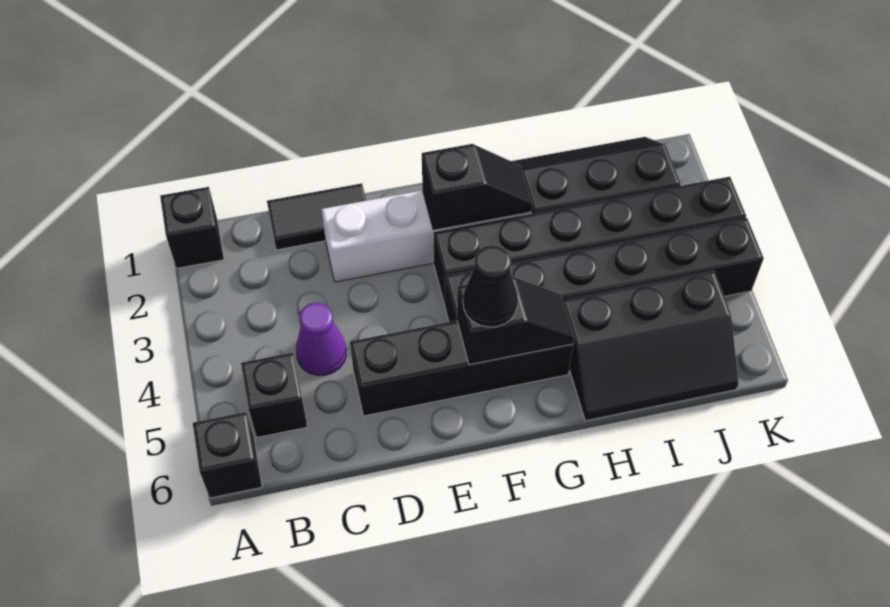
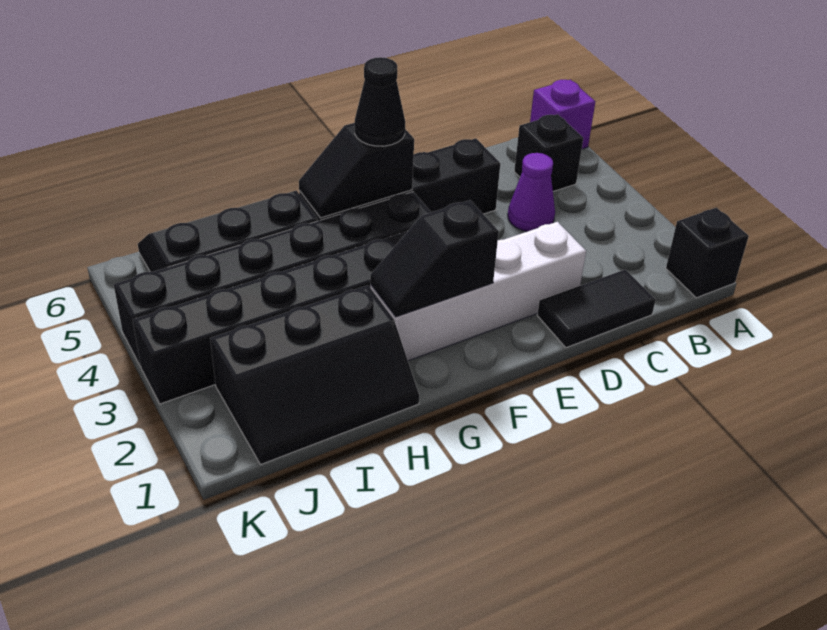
black brick A6 level 1 -> purple brick A6 level 1

